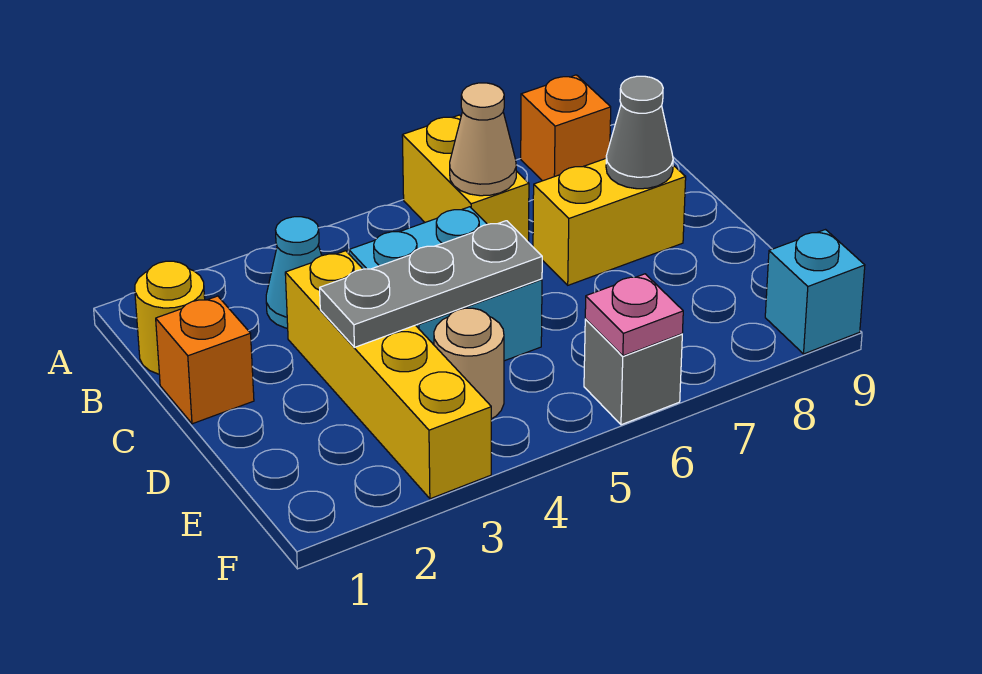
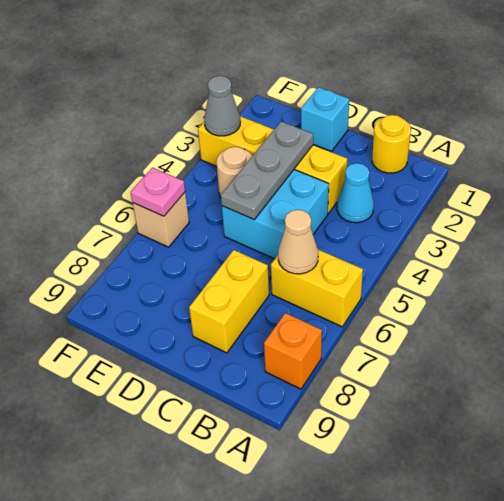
orange brick C1 level 1 -> none
grey cone C8 level 2 -> grey cone F3 level 2
grey brick F6 level 1 -> tan brick F6 level 1
cyan brick F9 level 1 -> cyan brick D1 level 1

